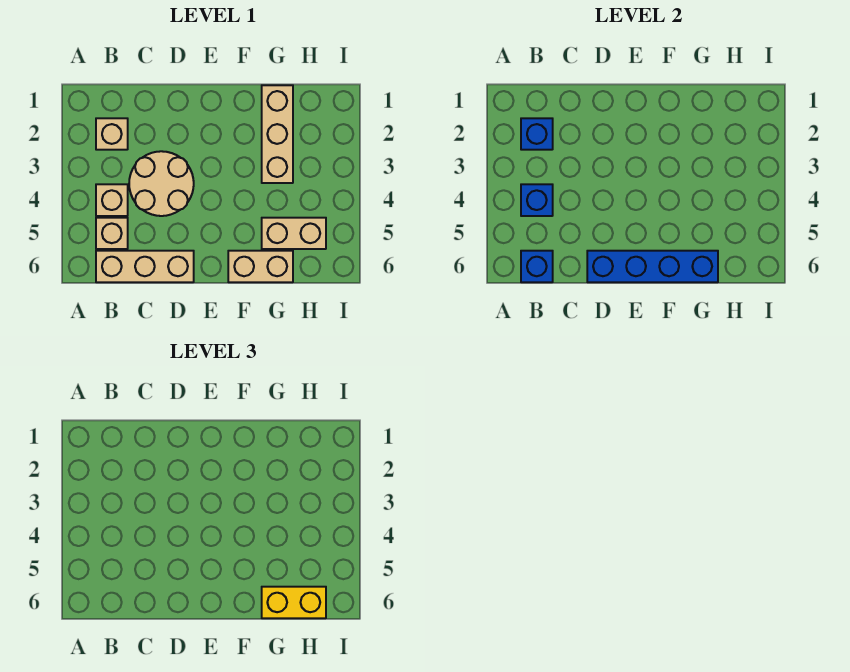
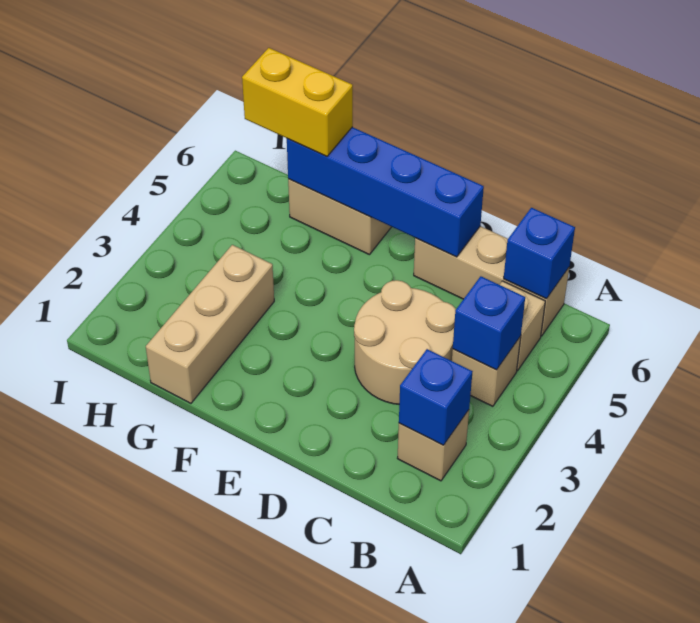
tan brick G5:H5 level 1 -> none

